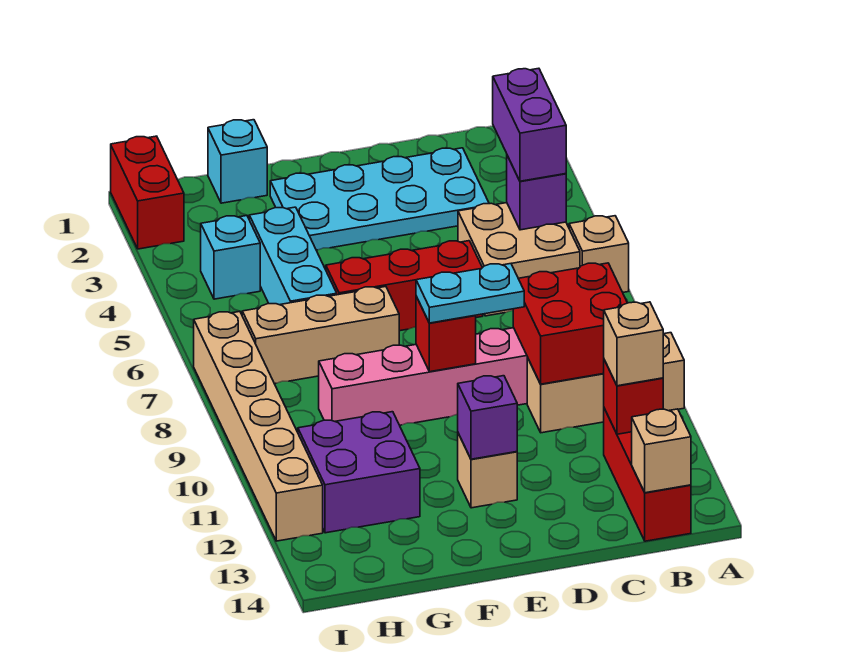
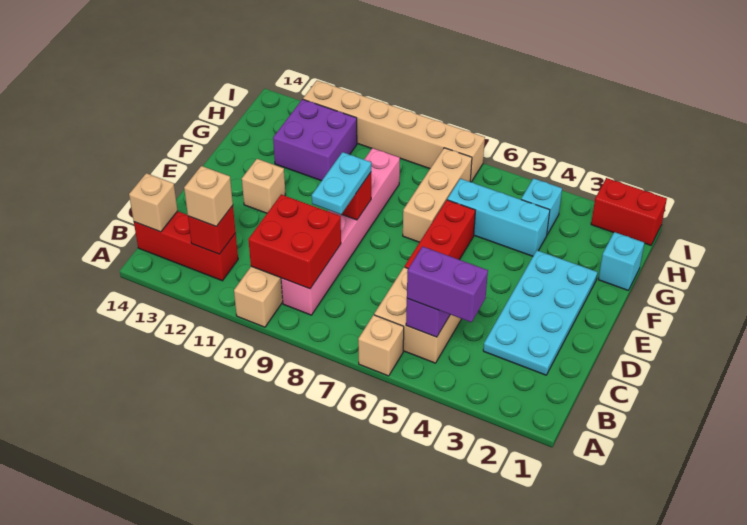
purple brick E12 level 2 -> none

